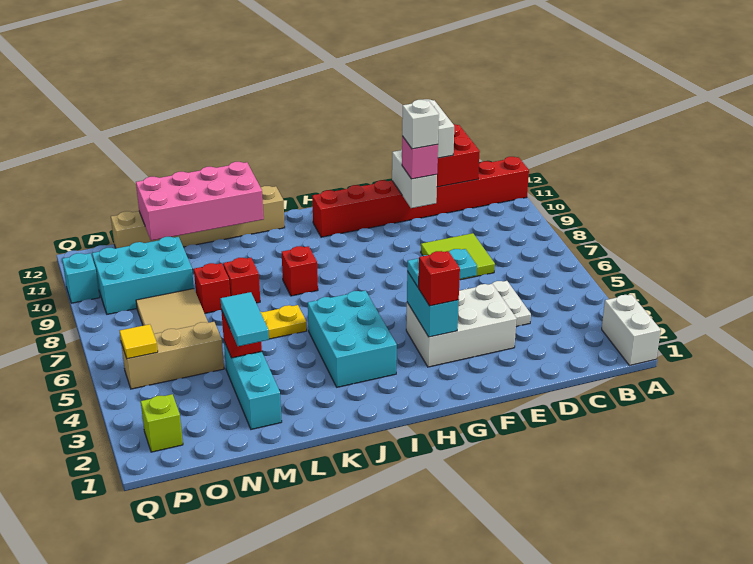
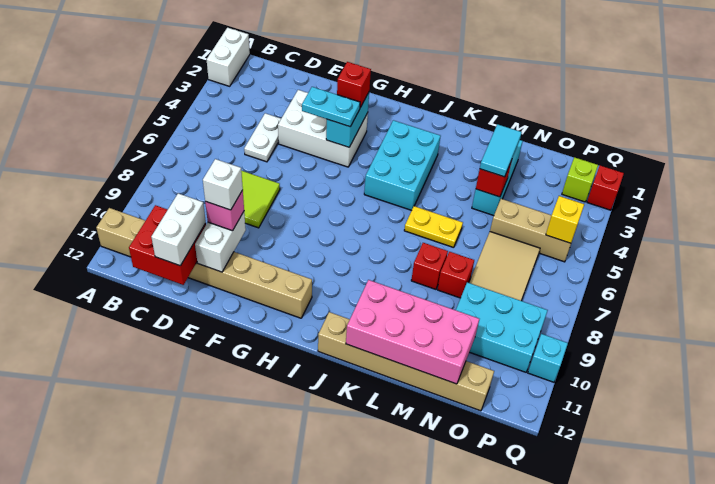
red brick A11:H11 level 1 -> tan brick A11:H11 level 1
red brick J8 level 1 -> red brick Q2 level 1
yellow tile P5 level 2 -> yellow brick P5 level 2

